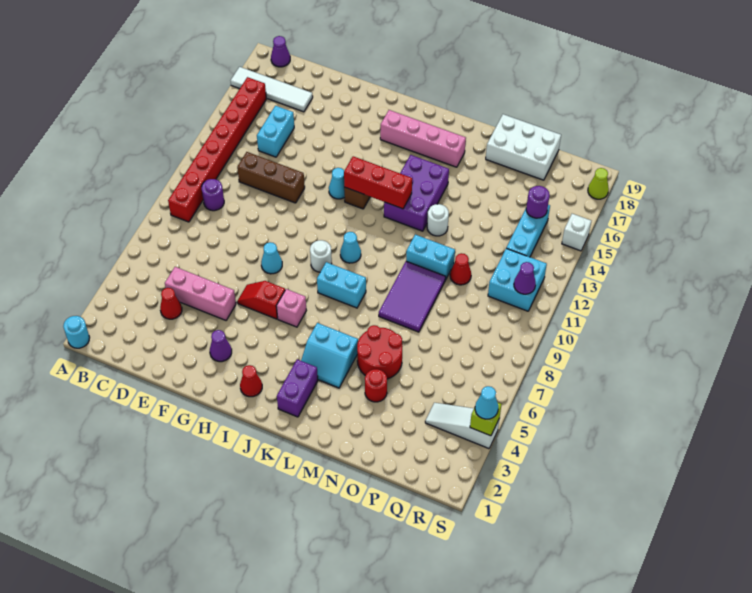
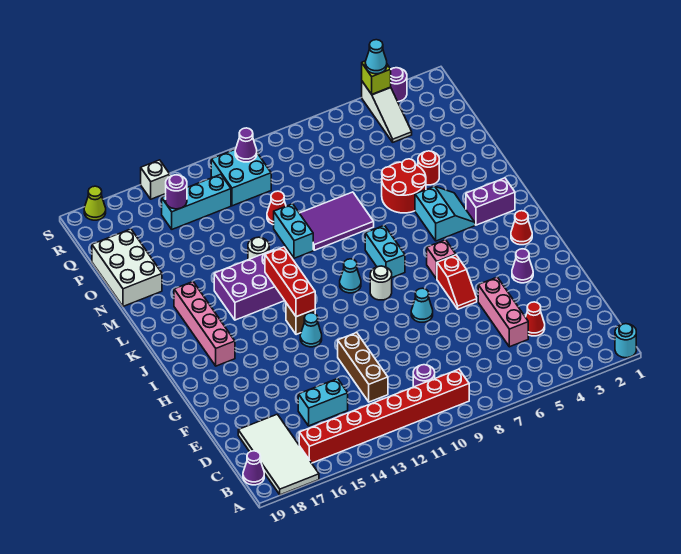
white tile A17:D17 level 1 -> white tile A17:D18 level 1
none -> purple round brick S3 level 1

